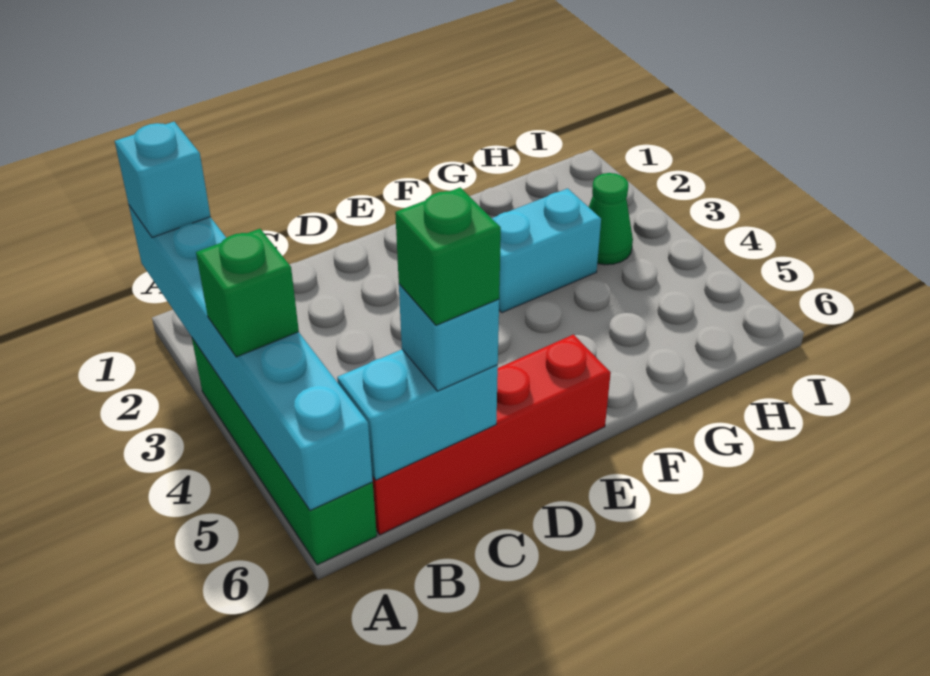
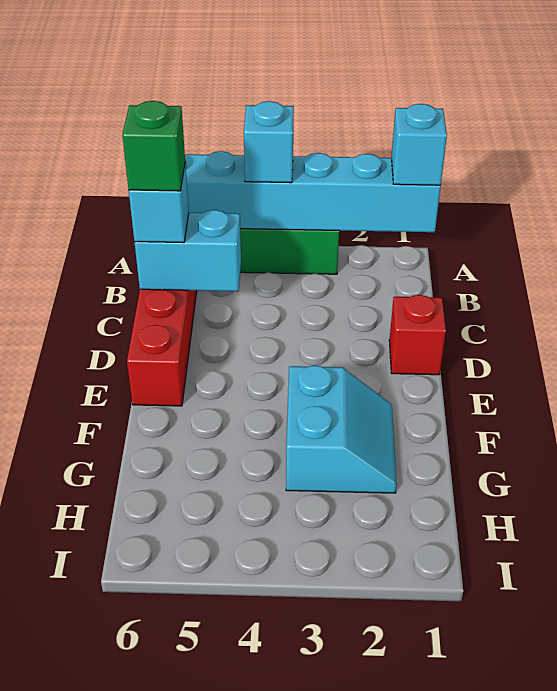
green brick A4 level 3 -> cyan brick A4 level 3
cyan brick B6:C6 level 2 -> cyan brick C5:C6 level 2
none -> red brick D1 level 1
green cone H3 level 1 -> none

